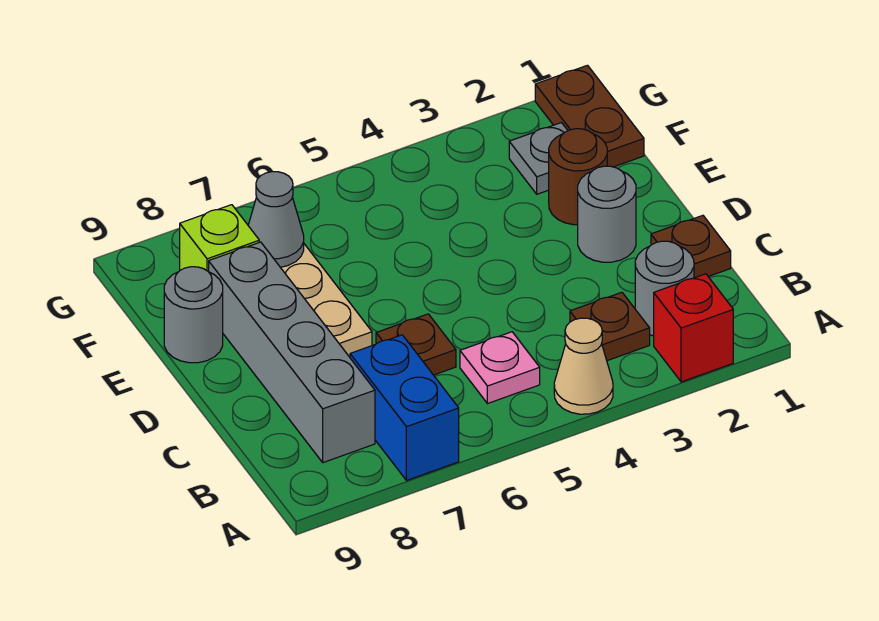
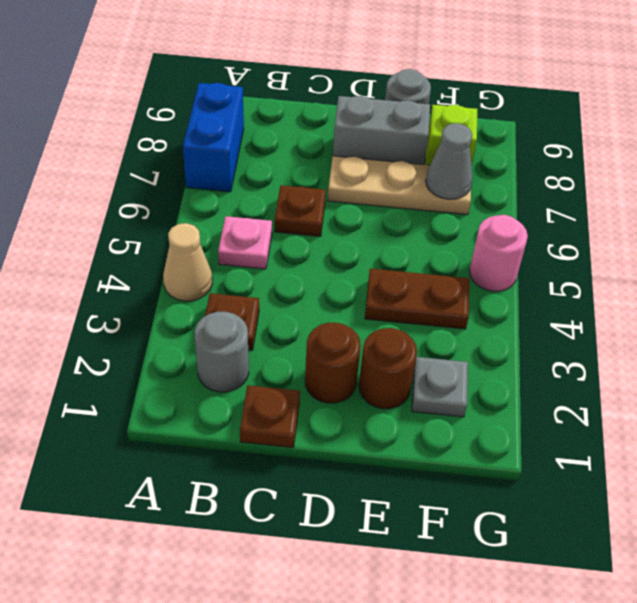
red brick A2 level 1 -> none
blue brick A7:B7 level 1 -> blue brick A7:A8 level 1
grey brick B8:E8 level 1 -> grey brick D8:E8 level 1
grey round brick D2 level 1 -> brown round brick D2 level 1
brown plate F1:G1 level 1 -> brown plate E4:F4 level 1
none -> pink round brick G5 level 1

